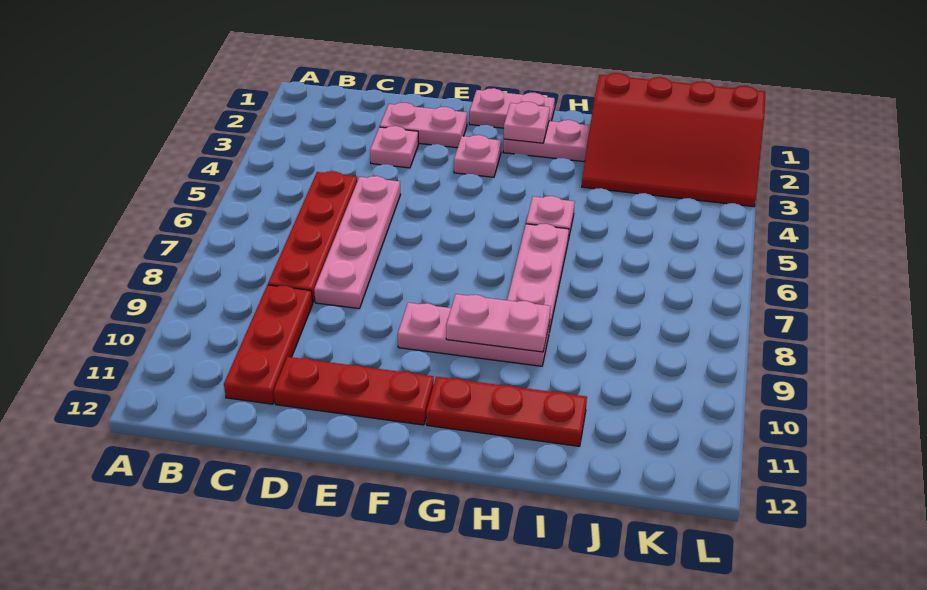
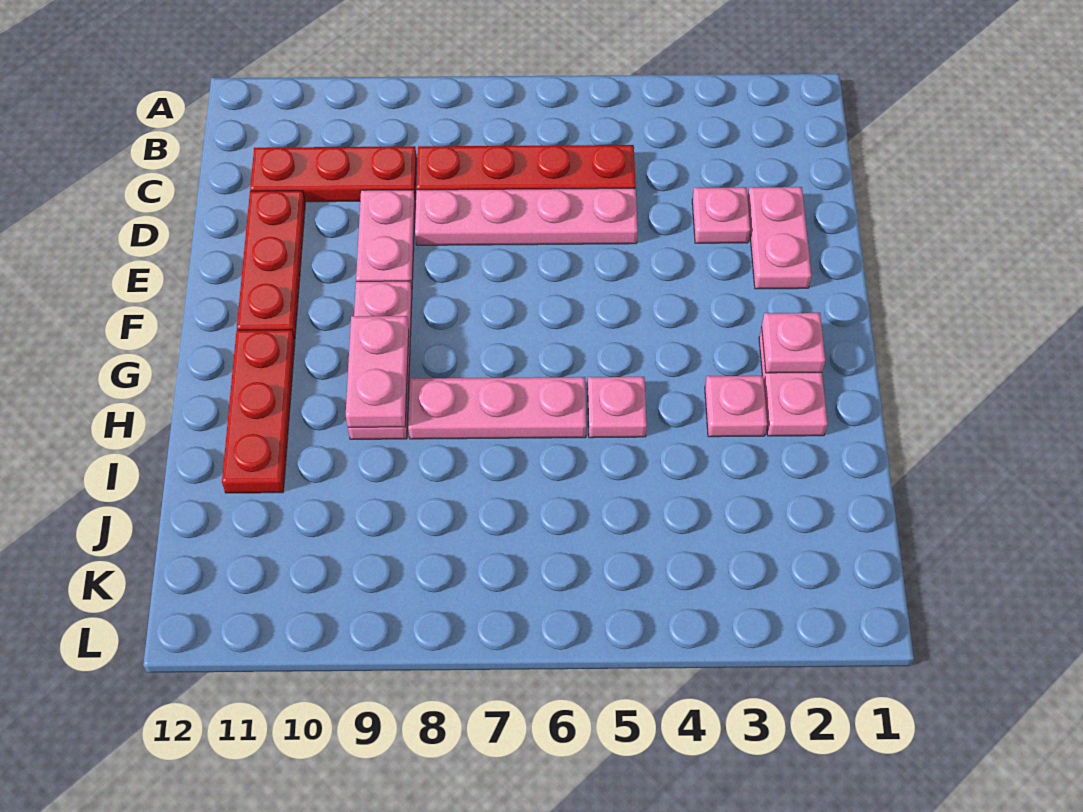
pink plate F1:G1 level 1 -> pink plate D9:E9 level 1
pink plate F3 level 1 -> pink plate H3 level 1
red slope I1:L3 level 1 top 1 -> none

